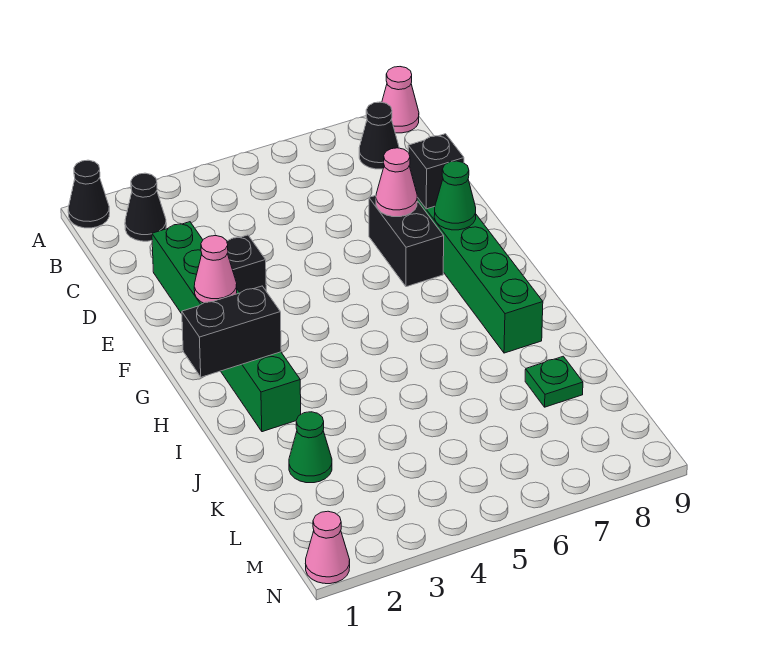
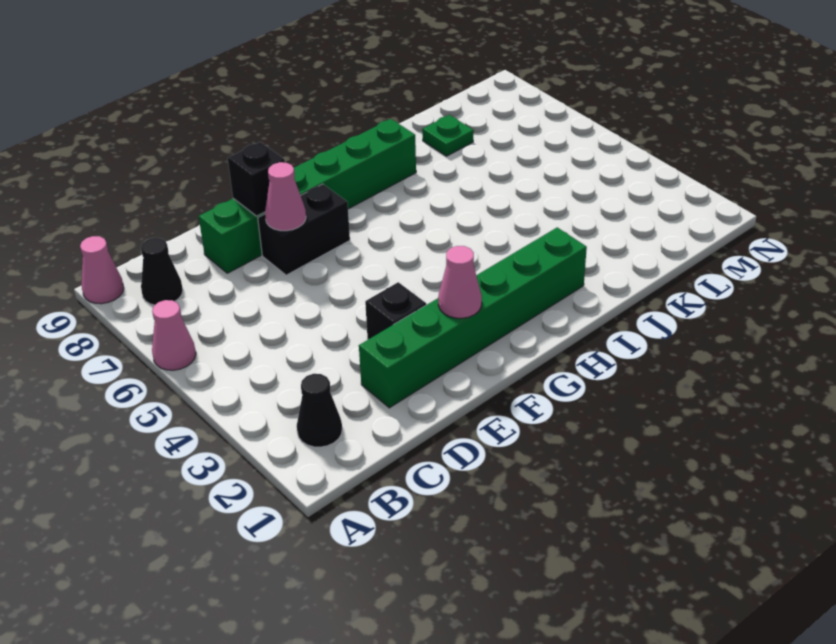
black cone A1 level 1 -> none
green cone F8 level 2 -> none
black brick H1:H2 level 2 -> none
green cone K2 level 1 -> none
pink cone N1 level 1 -> pink cone A6 level 1

